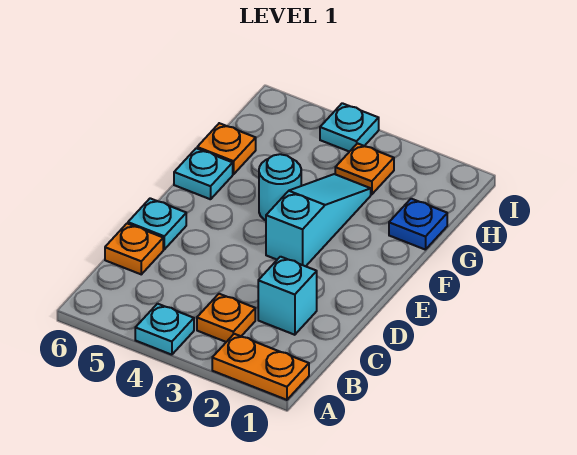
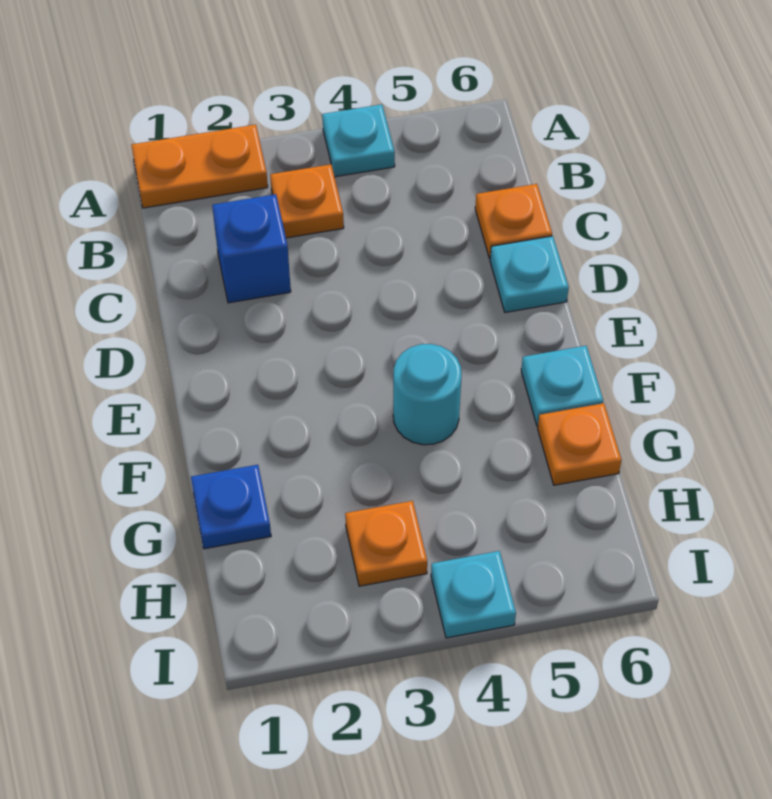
cyan brick C2 level 1 -> blue brick C2 level 1
cyan slope E3:G3 level 1 top E -> none

